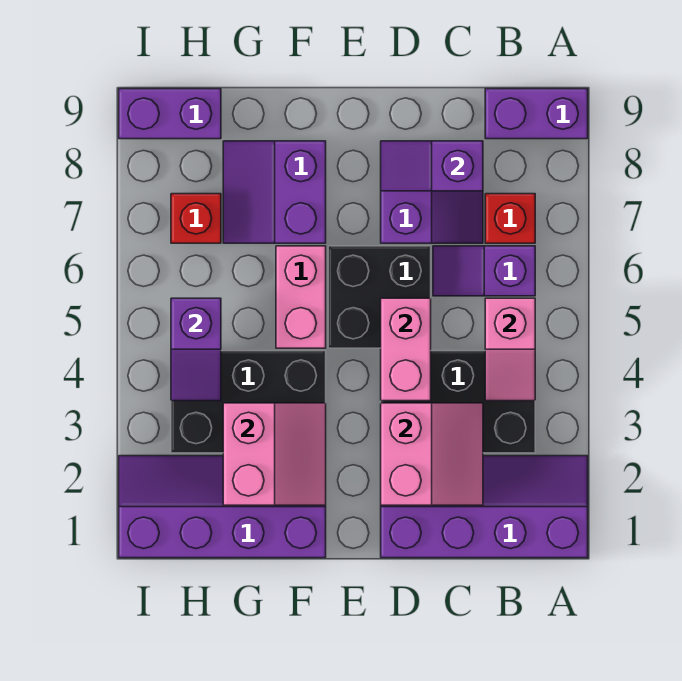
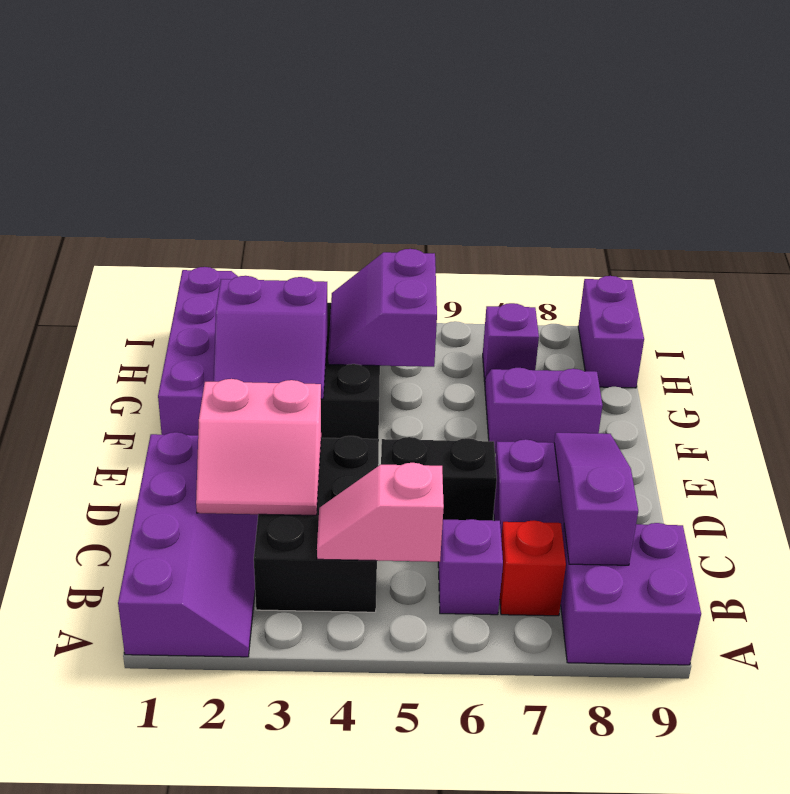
purple brick A9:B9 level 1 -> purple brick A8:B9 level 1
purple slope C8:D8 level 2 top C -> purple slope B8:D8 level 2 top B
pink brick D4:D5 level 2 -> none
black brick D5:E6 level 1 -> black brick D5:D6 level 1
pink slope F2:G3 level 2 top G -> purple slope F2:G3 level 2 top G
pink brick F5:F6 level 1 -> none
purple slope H4:H5 level 2 top 5 -> purple slope G4:H5 level 2 top 5
red brick H7 level 1 -> purple brick H7 level 1

